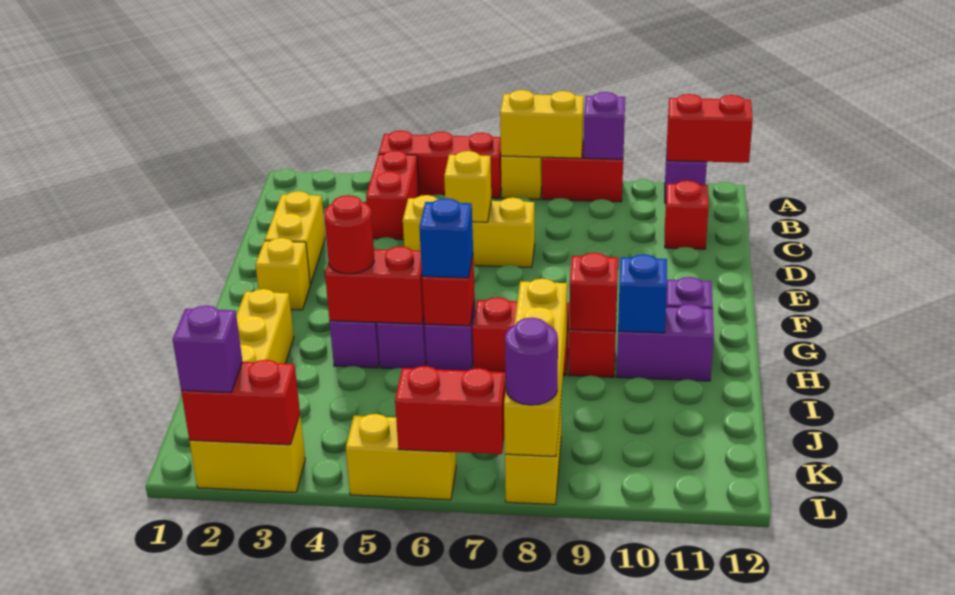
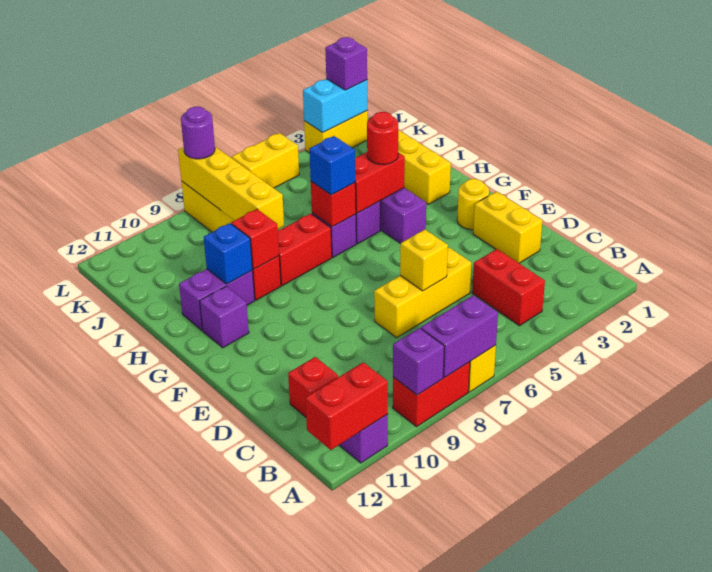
red brick A4:A6 level 1 -> none
yellow brick A7:A8 level 2 -> purple brick A7:A8 level 2
yellow brick F2 level 1 -> yellow round brick F2 level 1
red brick L2:L3 level 2 -> cyan brick L2:L3 level 2
red brick L6:L7 level 2 -> none

